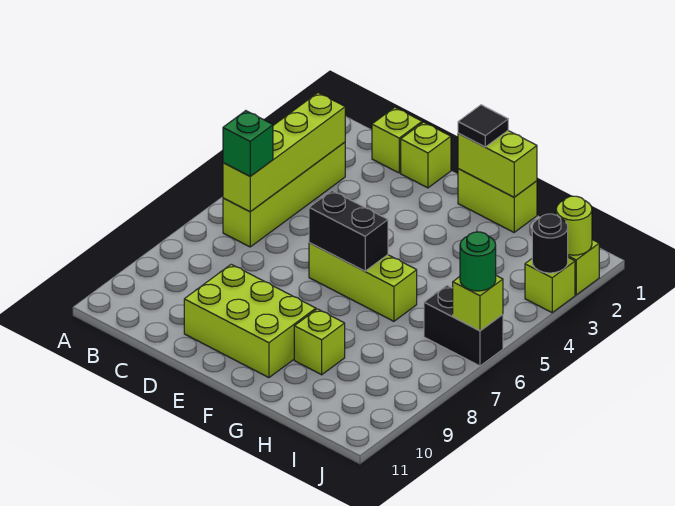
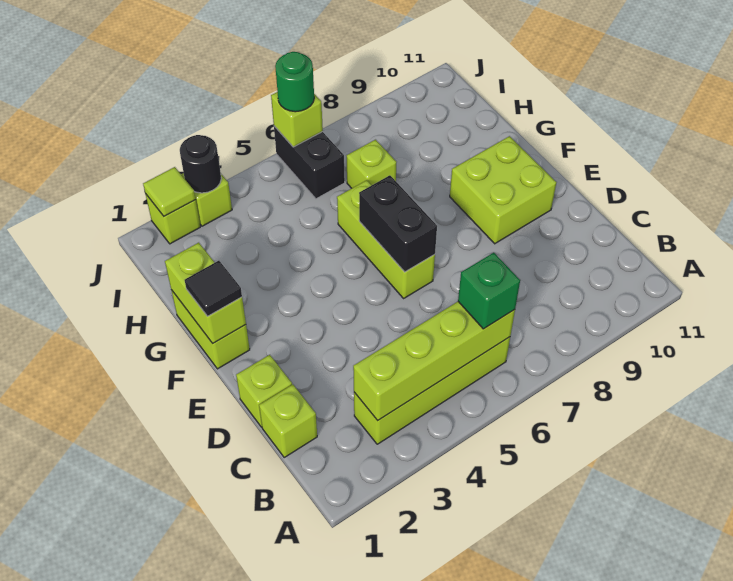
lime brick D9:F10 level 1 -> lime brick E9:F10 level 1
lime brick G9 level 1 -> lime brick H7 level 1
lime round brick J2 level 2 -> lime tile J2 level 2

